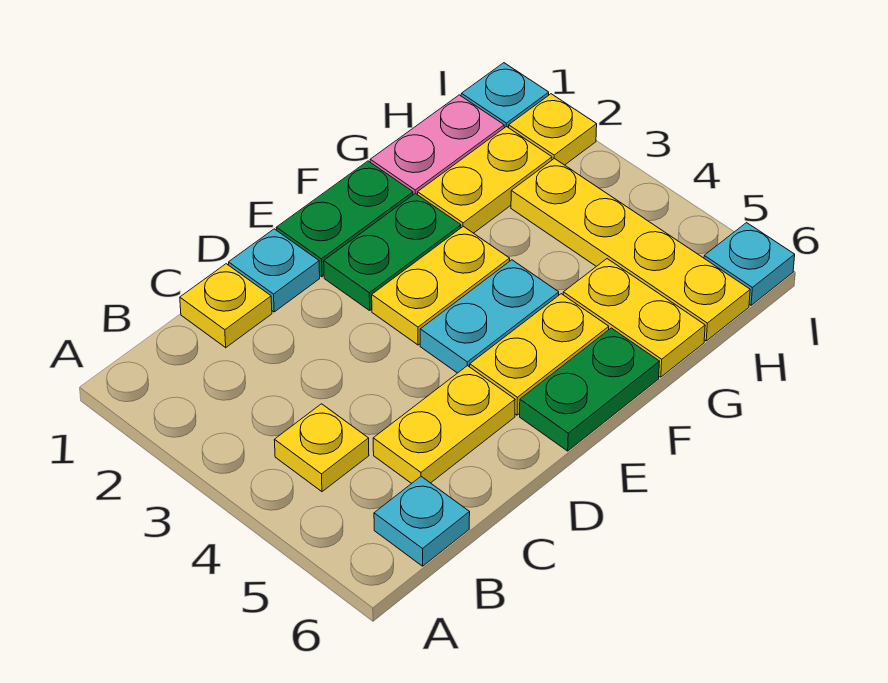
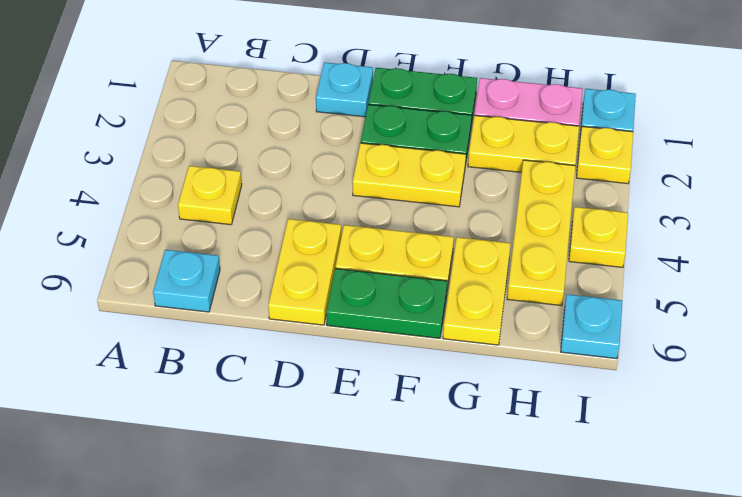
yellow plate C1 level 1 -> yellow plate I4 level 1
yellow plate C5:D5 level 1 -> yellow plate D5:D6 level 1
cyan plate E4:F4 level 1 -> none
yellow plate H3:H6 level 1 -> yellow plate H3:H5 level 1

